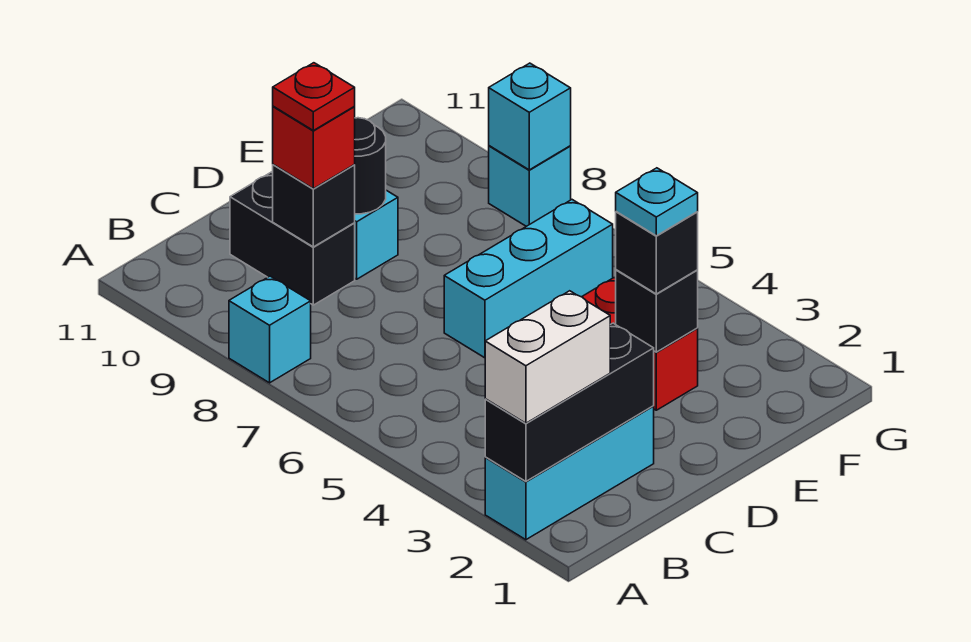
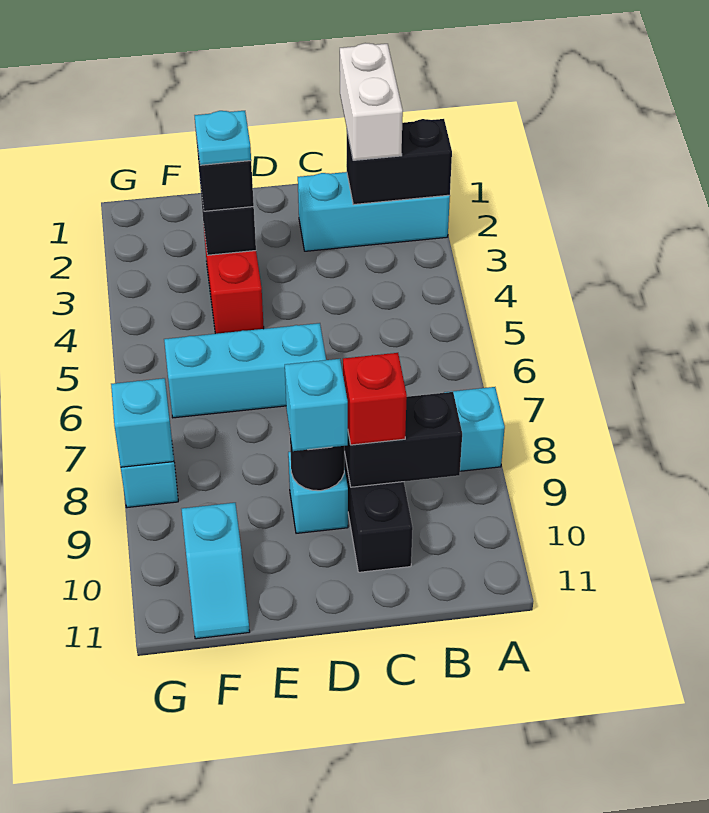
black brick A2:C2 level 2 -> black brick A2:B2 level 2
white brick A2:B2 level 3 -> white brick B1:B2 level 3
black brick C9 level 2 -> black brick B9:C9 level 2
red plate C9 level 4 -> none
none -> cyan brick D9 level 3
none -> cyan slope F10:F11 level 1 top 10

